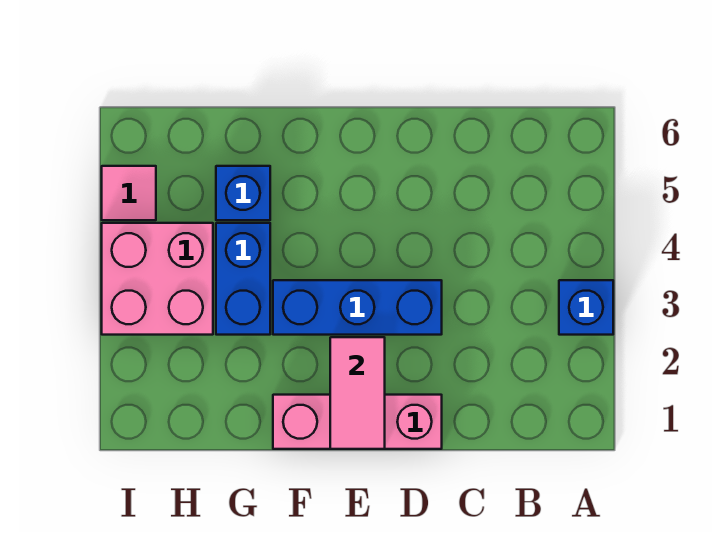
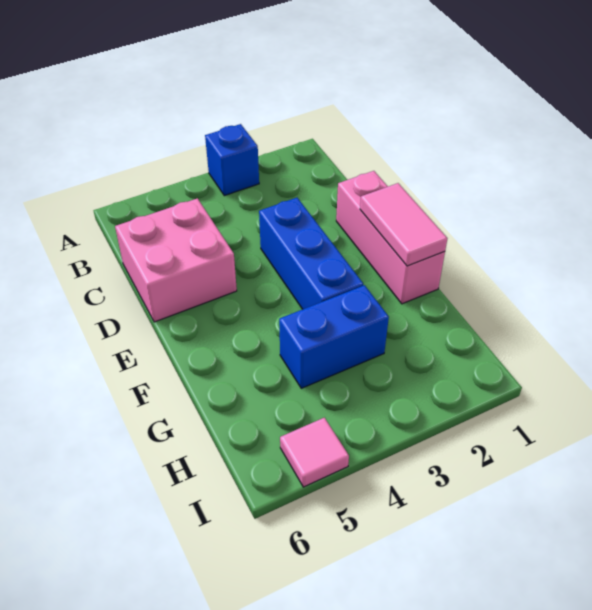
pink tile E1:E2 level 2 -> pink tile E1:F1 level 2
blue brick G5 level 1 -> none
pink brick H3:I4 level 1 -> pink brick C5:D6 level 1

